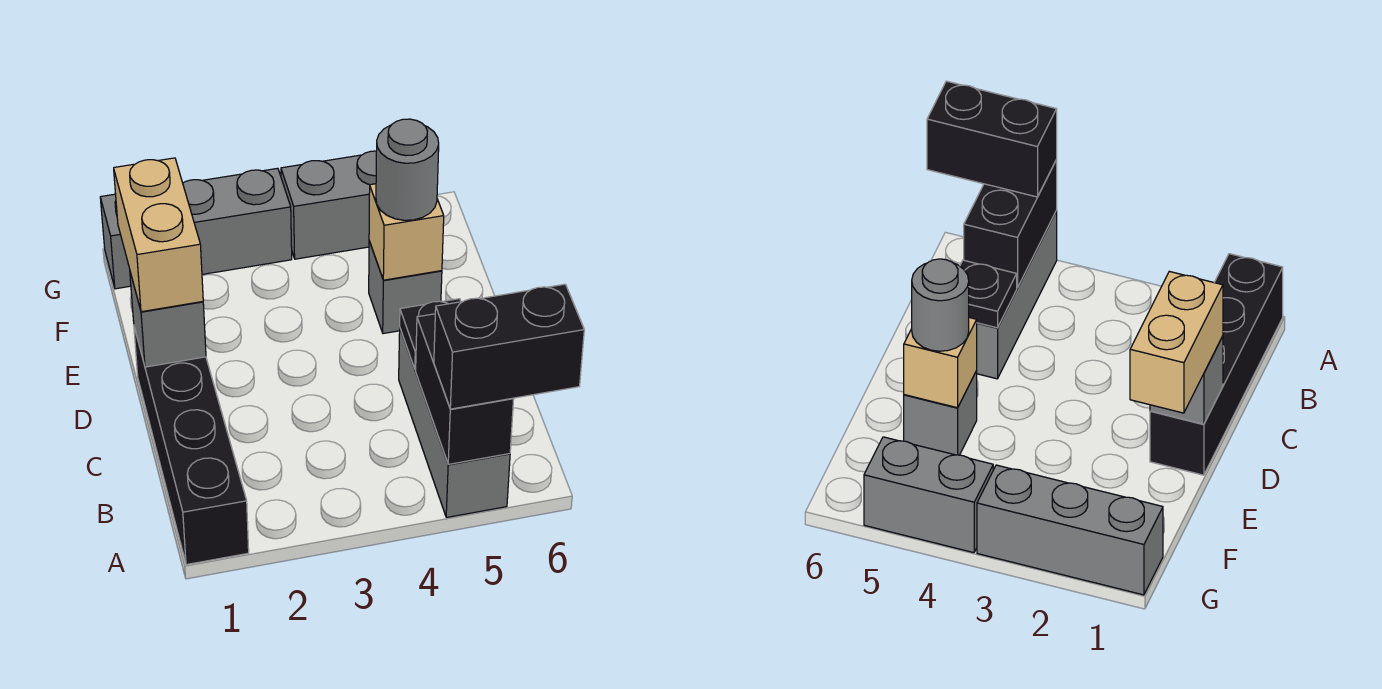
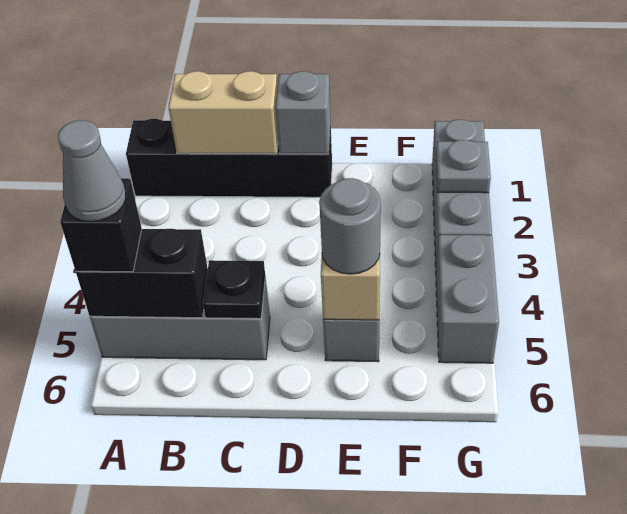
black brick A5:A6 level 3 -> black brick A5 level 3
none -> grey cone A5 level 4
tan brick D1:E1 level 3 -> tan brick B1:C1 level 2
none -> grey plate G2 level 2

